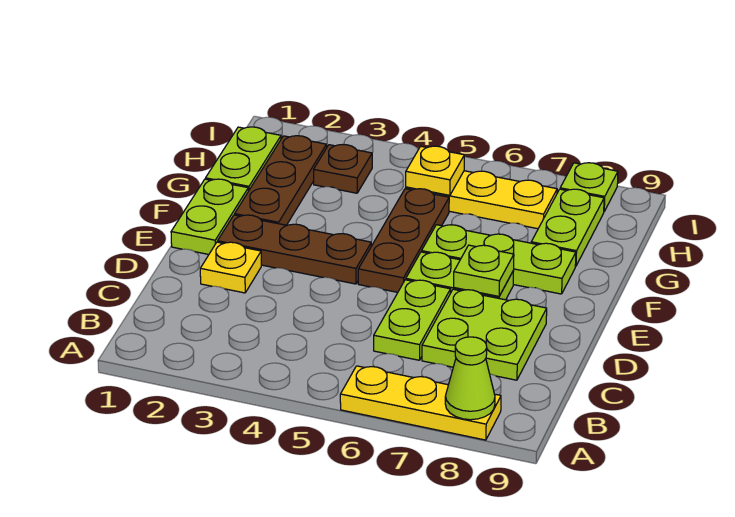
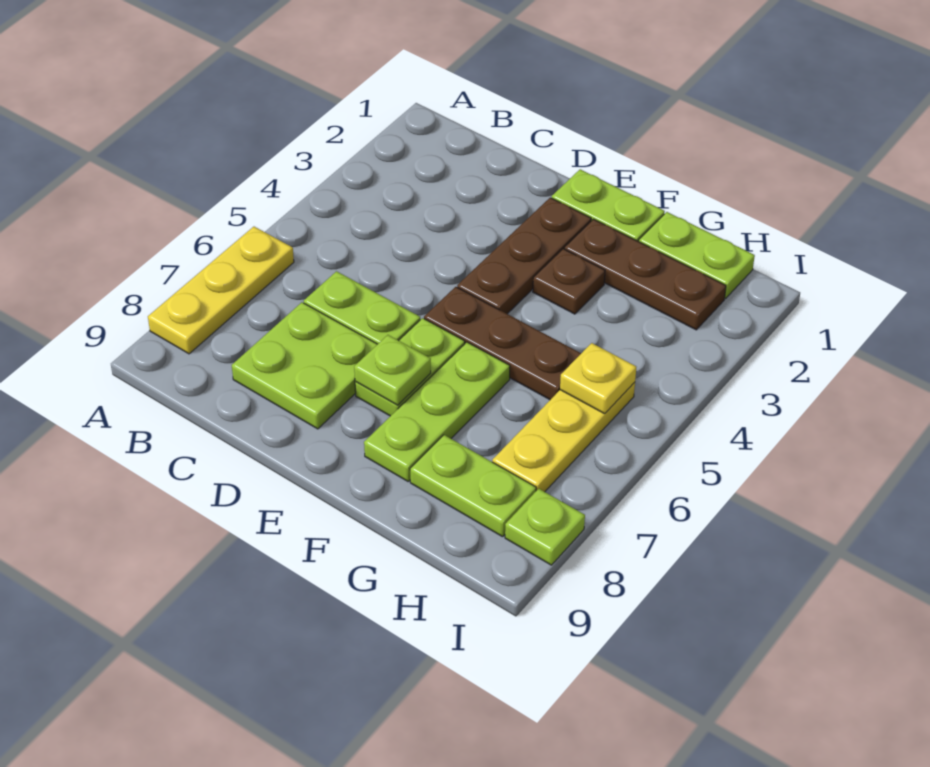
lime cone A8 level 2 -> none
yellow plate D2 level 1 -> none
brown plate H3 level 1 -> brown plate F3 level 1

